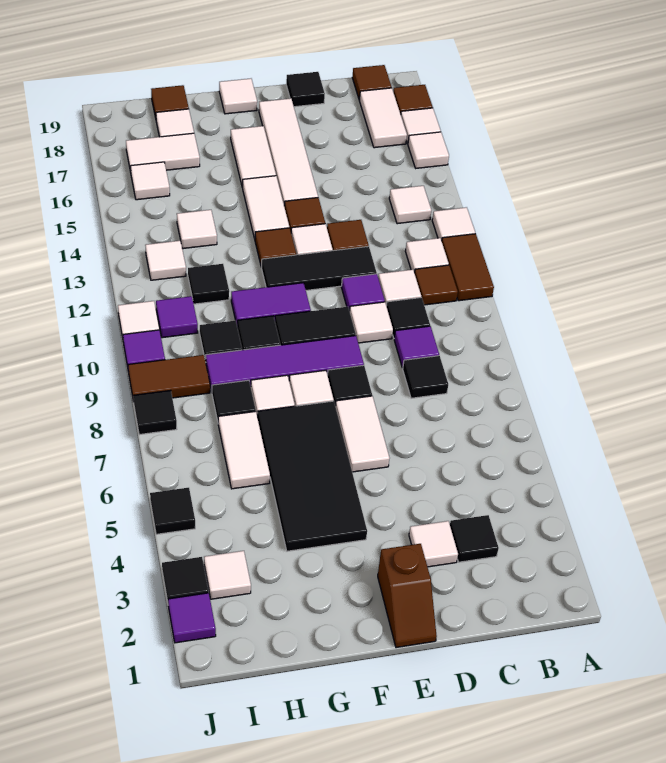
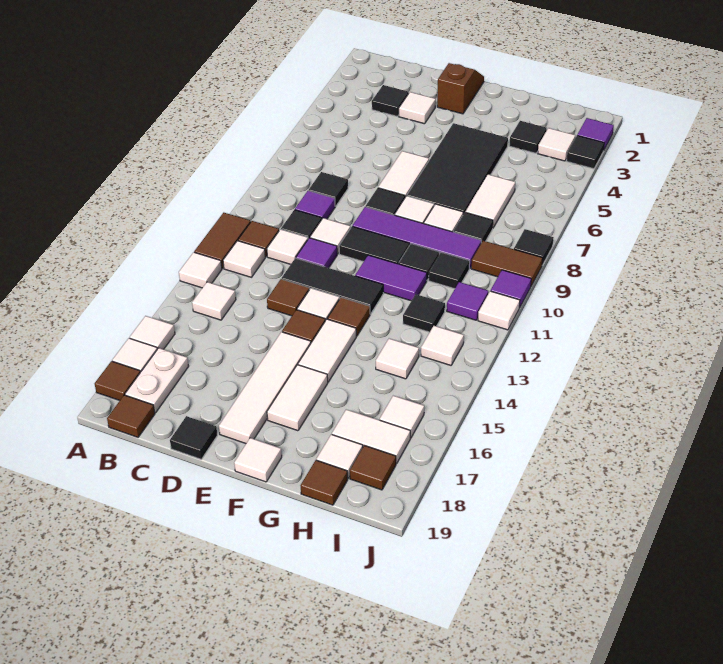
white tile B17:B18 level 1 -> white plate B17:B18 level 1
none -> brown tile I18 level 1
black tile J5 level 1 -> black tile H3 level 1

